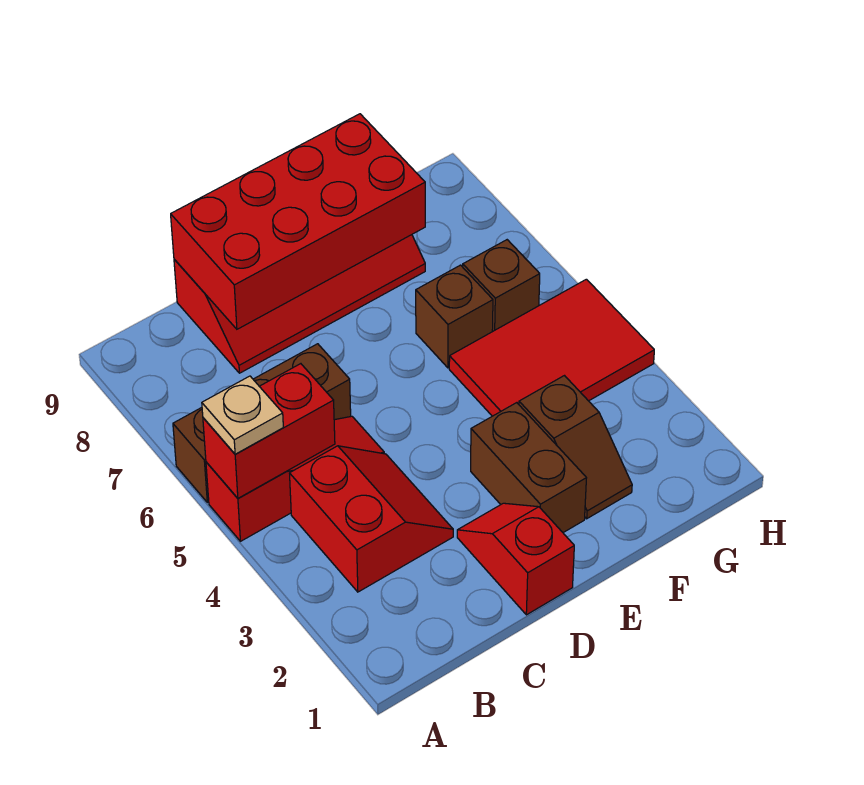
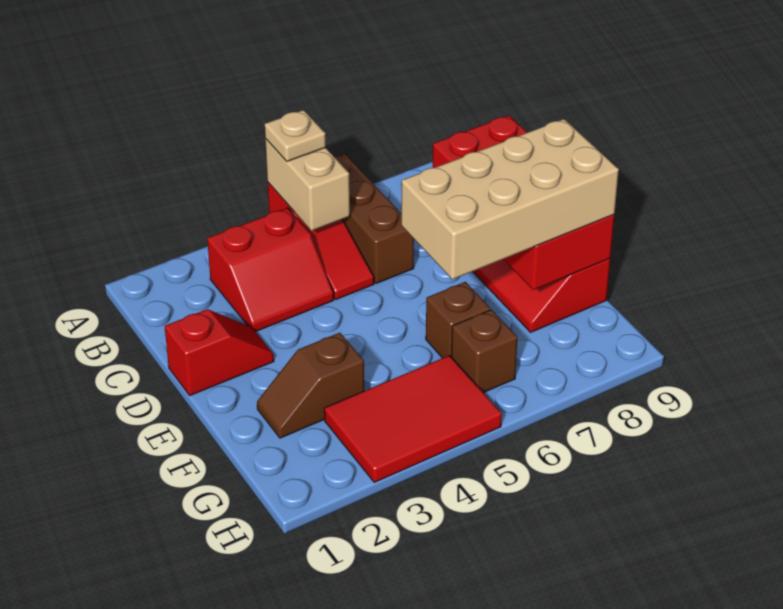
red brick A5:B5 level 2 -> tan brick A5:B5 level 2
brown brick E2:E3 level 1 -> none
none -> tan brick E6:F9 level 3
red tile F4:H5 level 1 -> red tile G3:H5 level 1

